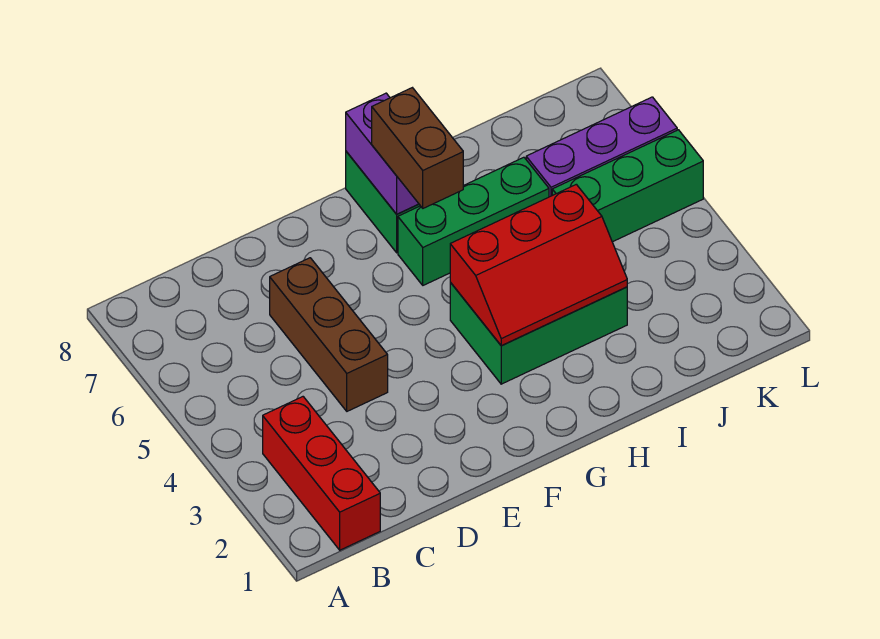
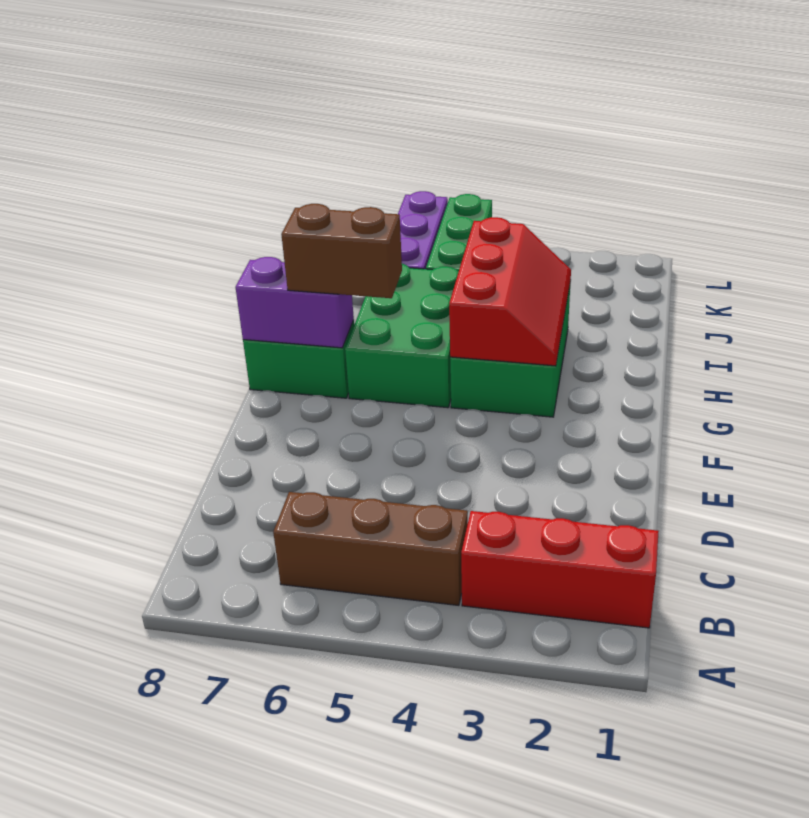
brown brick D4:D6 level 1 -> brown brick B4:B6 level 1
green brick G6:I6 level 1 -> green brick G5:I6 level 1

